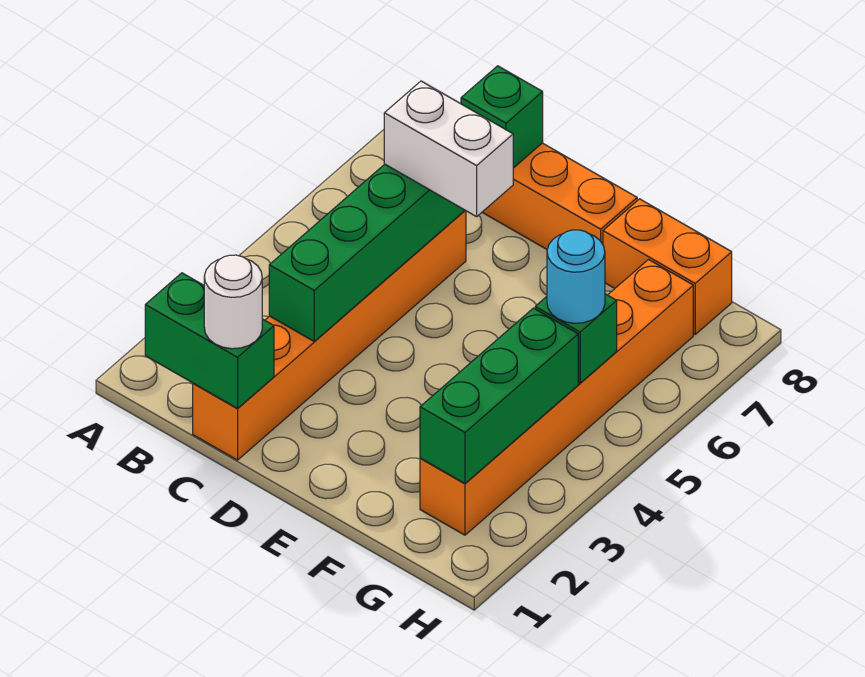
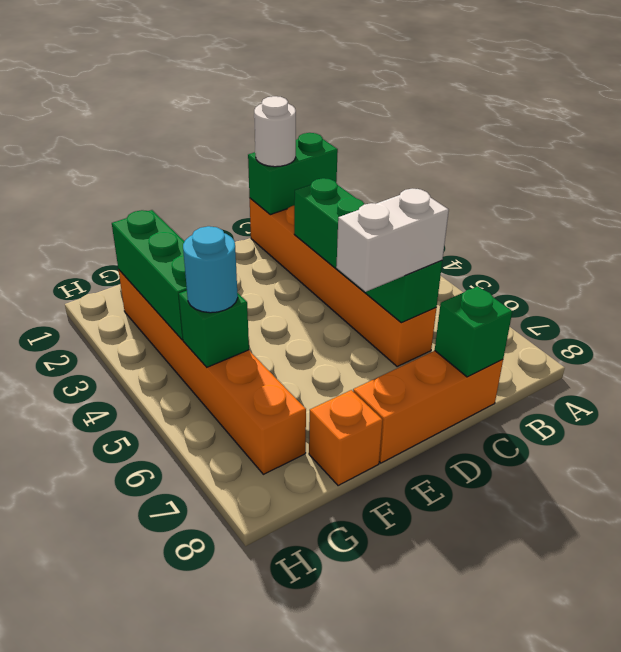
orange brick F8:G8 level 1 -> orange brick F8 level 1

